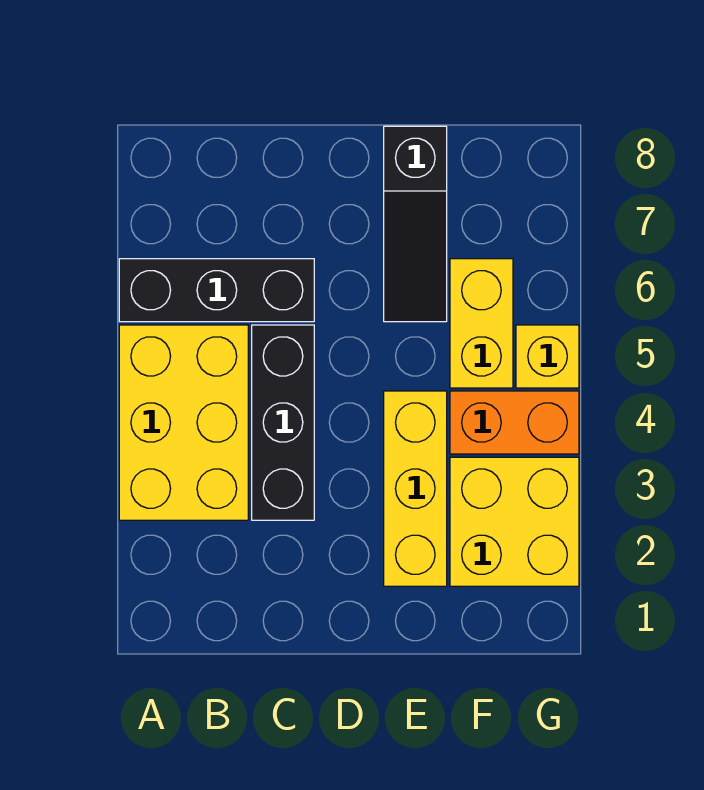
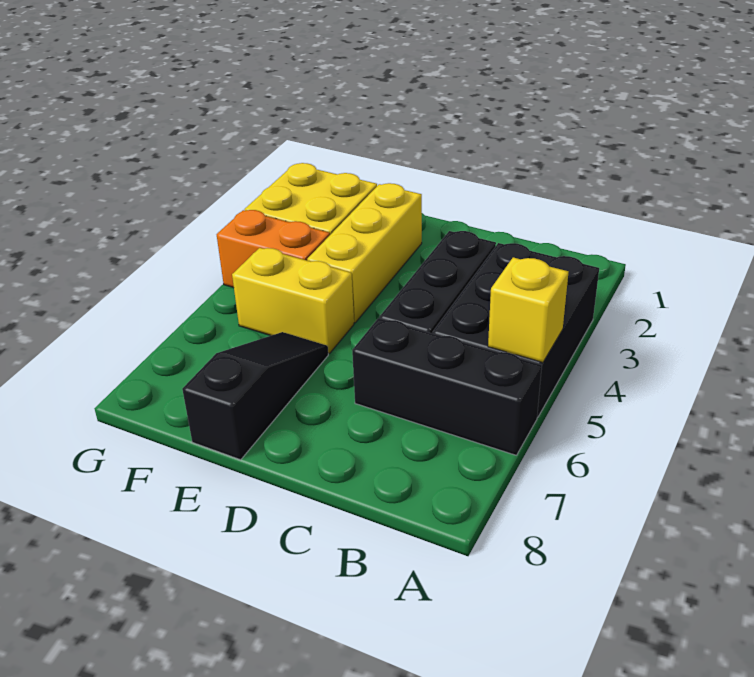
yellow brick A3:B5 level 1 -> black brick A3:B5 level 1
yellow brick F5:F6 level 1 -> yellow brick E5:F5 level 1
yellow brick G5 level 1 -> yellow brick A5 level 2

